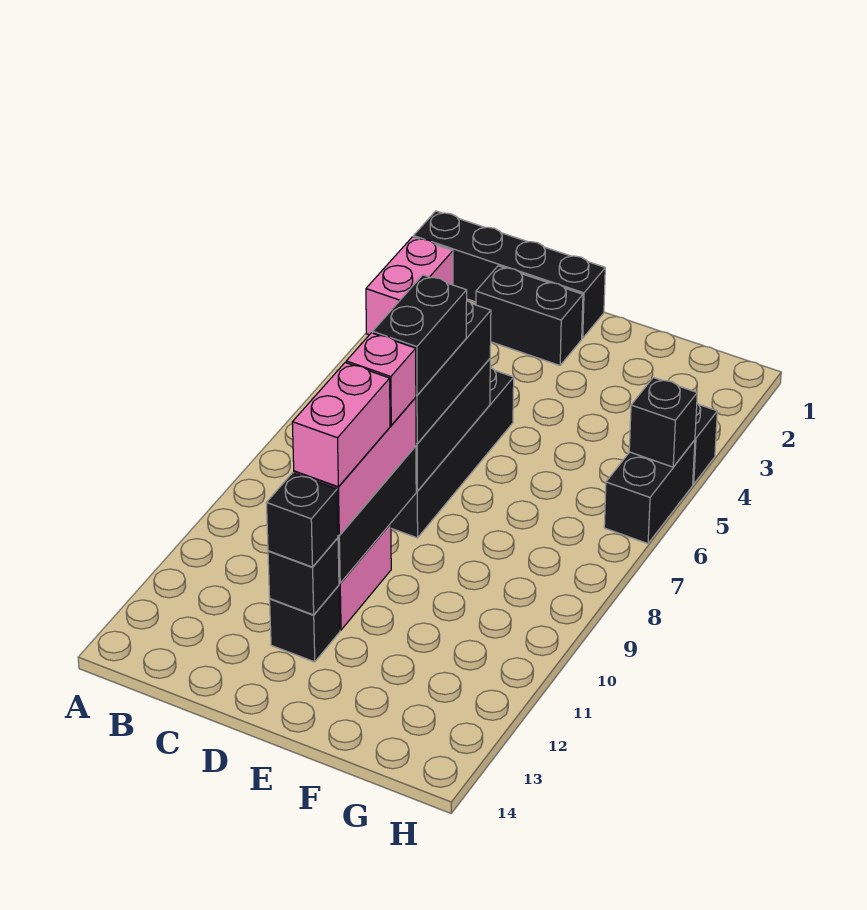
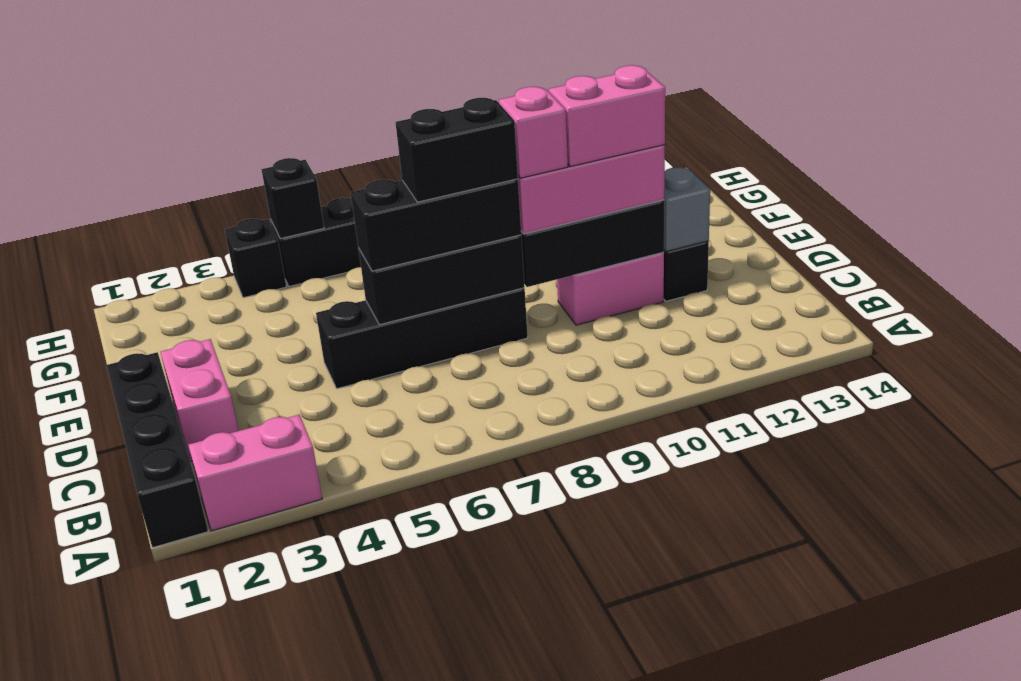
black brick C2:D2 level 1 -> pink brick C2:D2 level 1
black brick D12 level 2 -> grey brick D12 level 2
black brick D12 level 3 -> none

